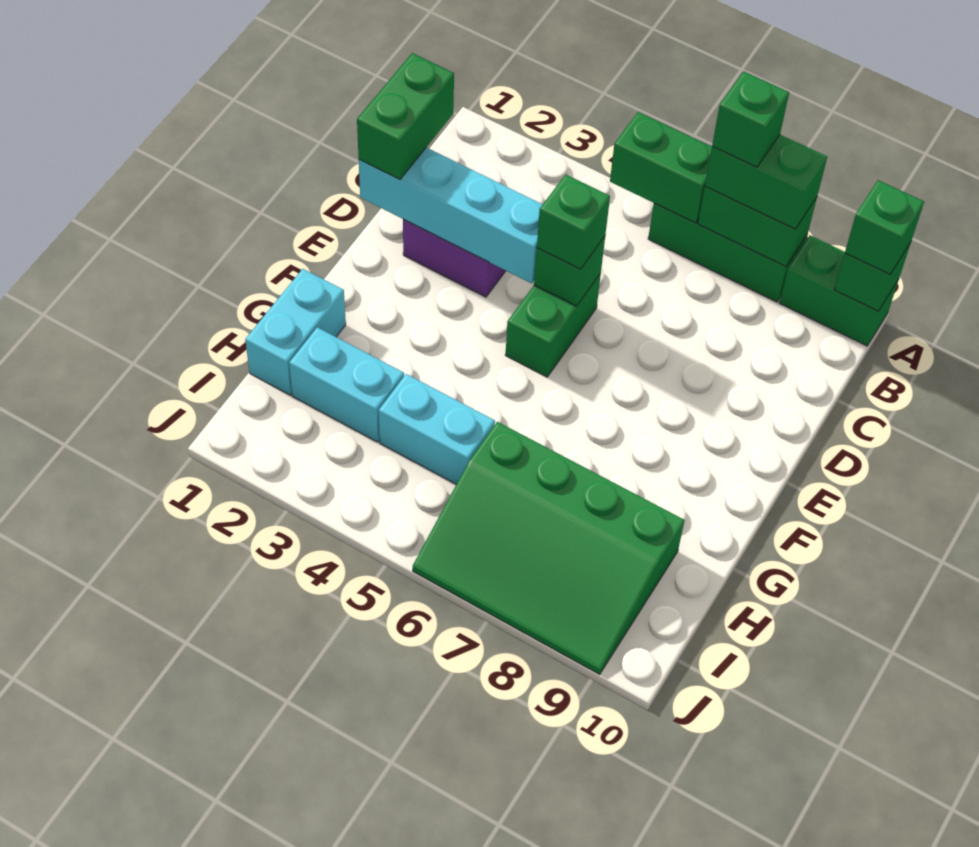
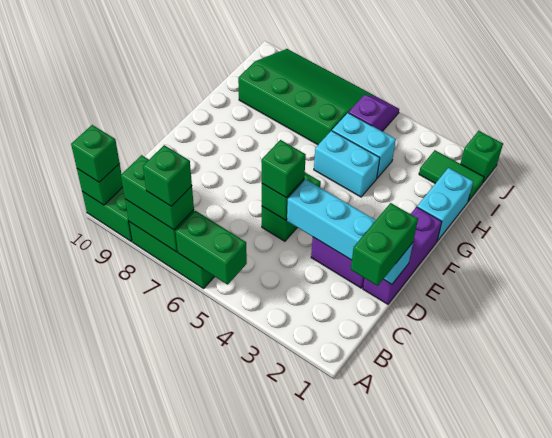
none -> purple brick D1:F1 level 1
cyan brick H2:H3 level 1 -> cyan brick G4:G5 level 1
none -> green tile I1:I2 level 1
none -> purple slope I5:J5 level 1 top I
none -> green brick J1 level 1

